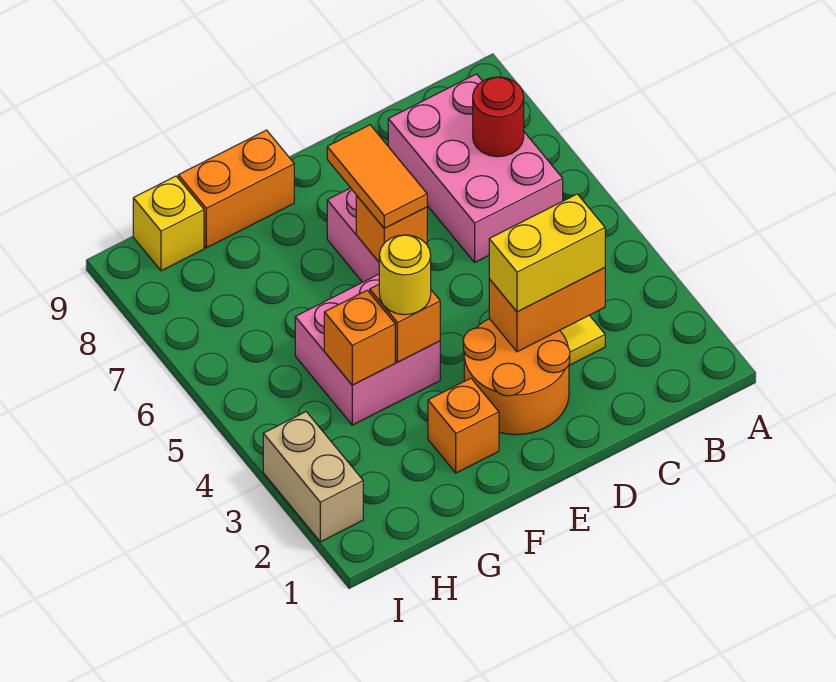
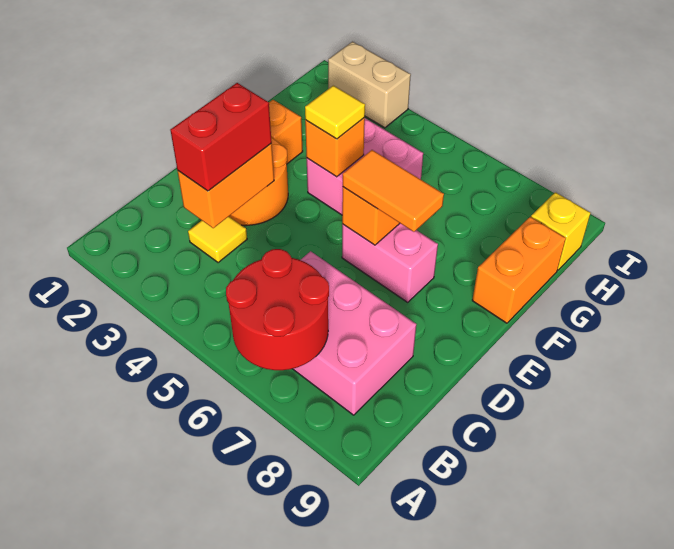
red round brick B7 level 2 -> red round brick A6:B7 level 2
yellow brick C3:D3 level 3 -> red brick C3:D3 level 3
yellow round brick F4 level 3 -> yellow tile F4 level 3
orange brick G4 level 2 -> none

